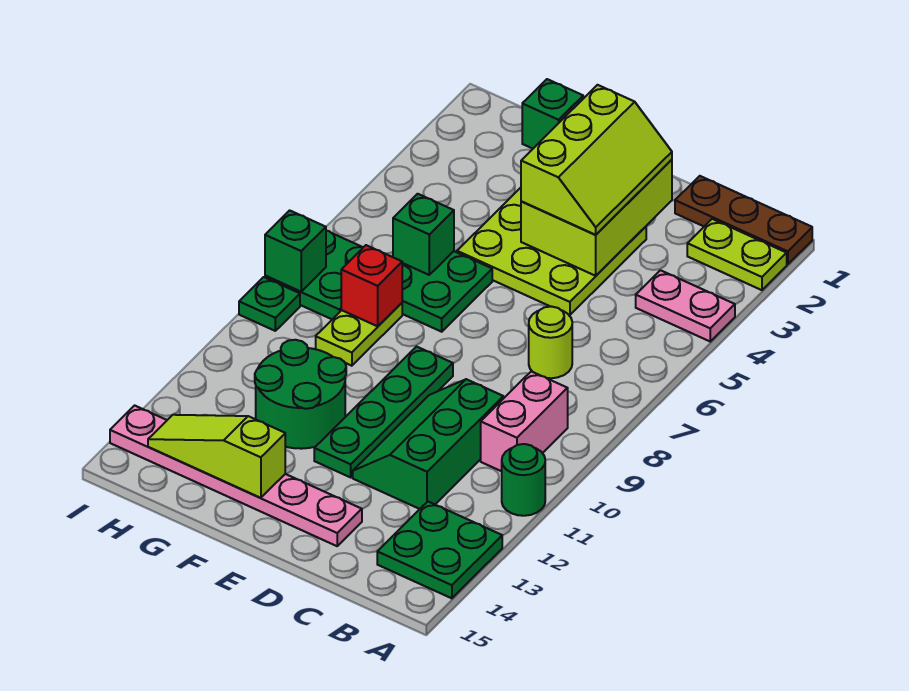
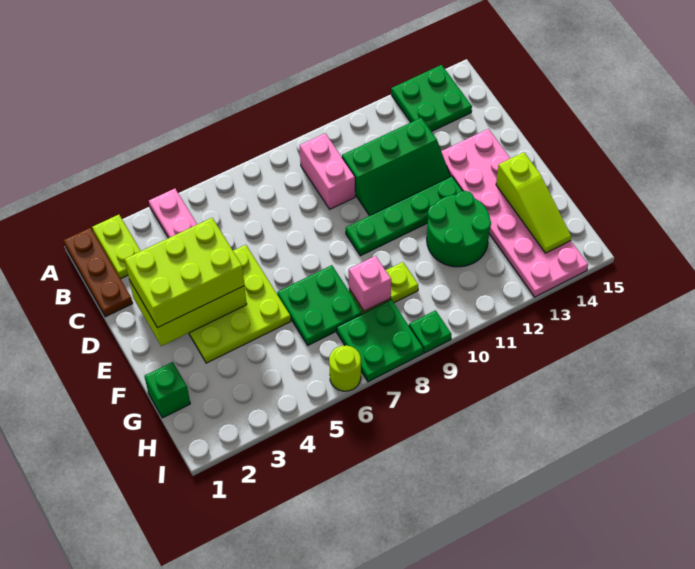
green round brick A11 level 1 -> none
pink brick B9:B10 level 1 -> pink brick B9:C9 level 1
lime round brick C7 level 1 -> lime round brick I6 level 1
lime slope D2:E4 level 3 top E -> lime brick D2:E4 level 3
pink plate D14:I14 level 1 -> pink plate D13:I14 level 1
green brick G6 level 2 -> none
red brick G8 level 2 -> pink brick G8 level 2
green brick I8 level 2 -> none

